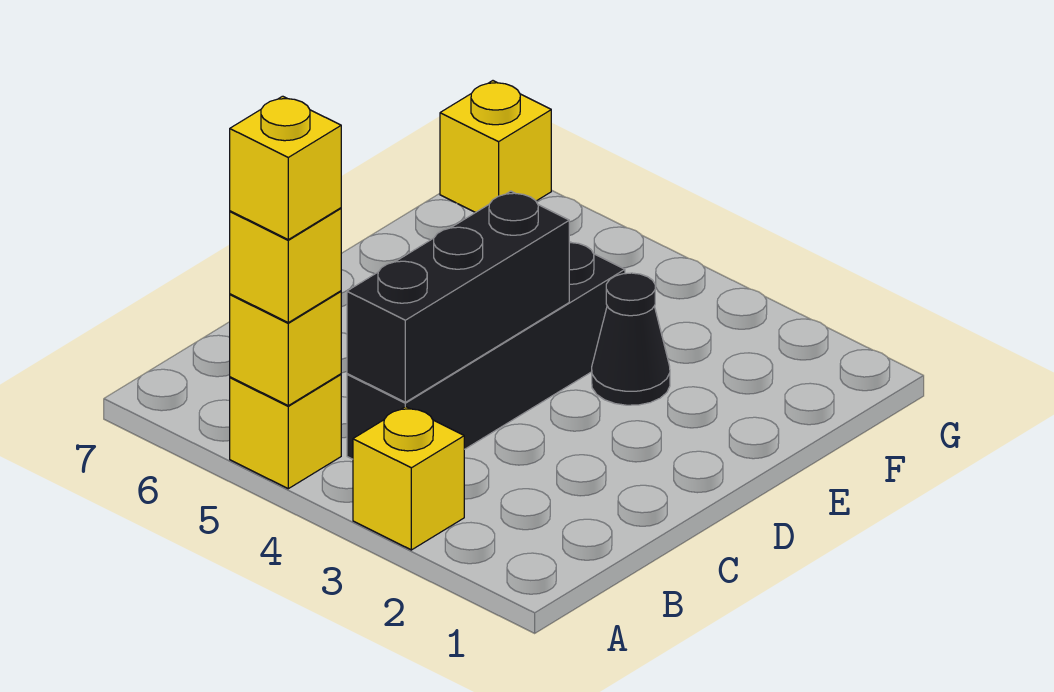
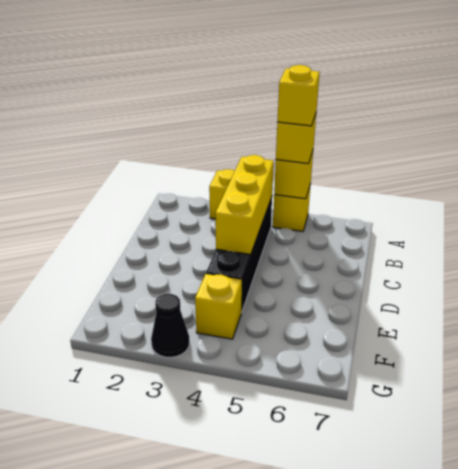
black brick B4:D4 level 2 -> yellow brick B4:D4 level 2
black cone E3 level 1 -> black cone G3 level 1
yellow brick G7 level 1 -> yellow brick F4 level 1

